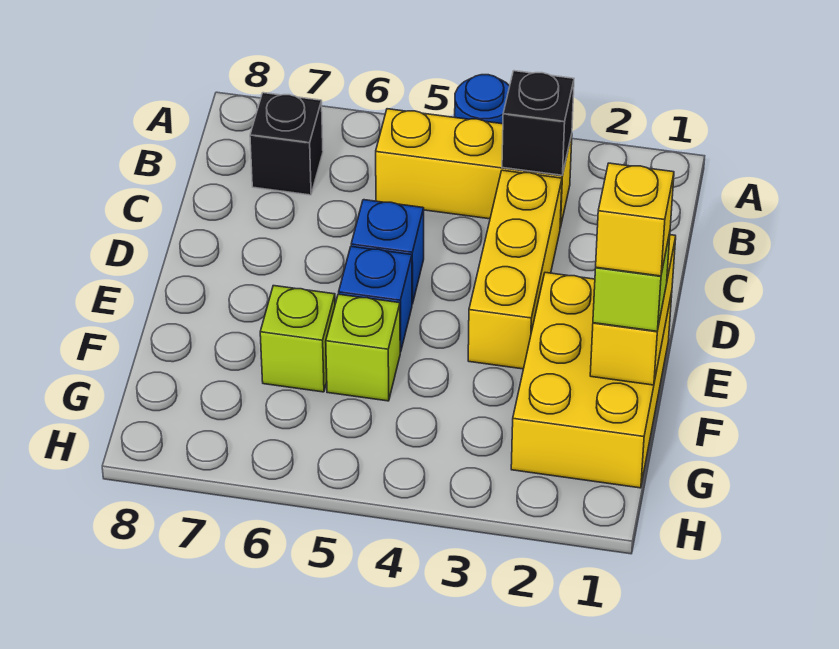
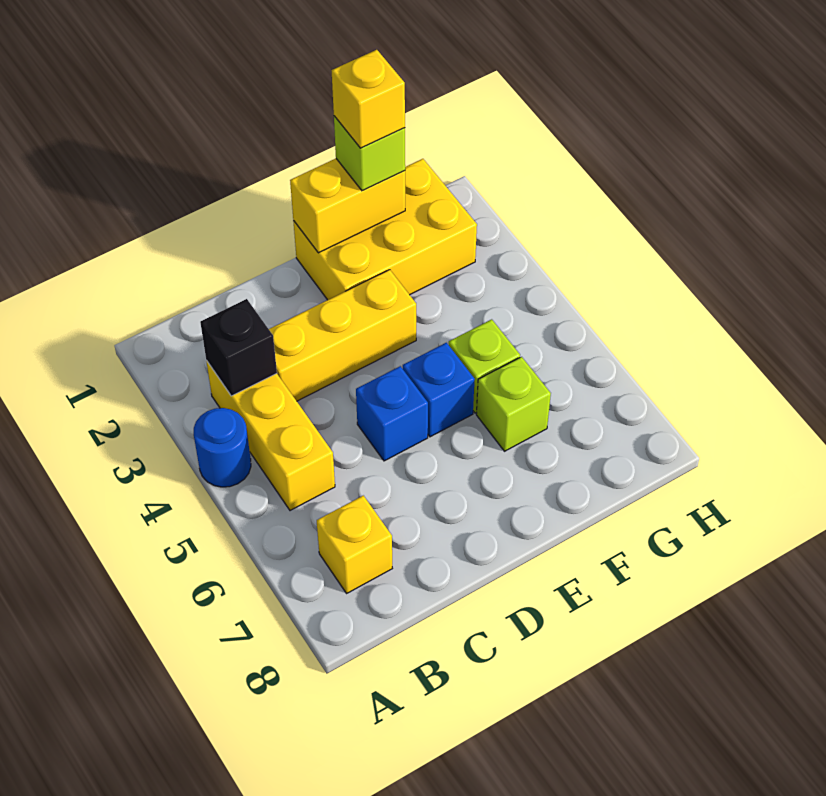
black brick B7 level 1 -> yellow brick B7 level 1

